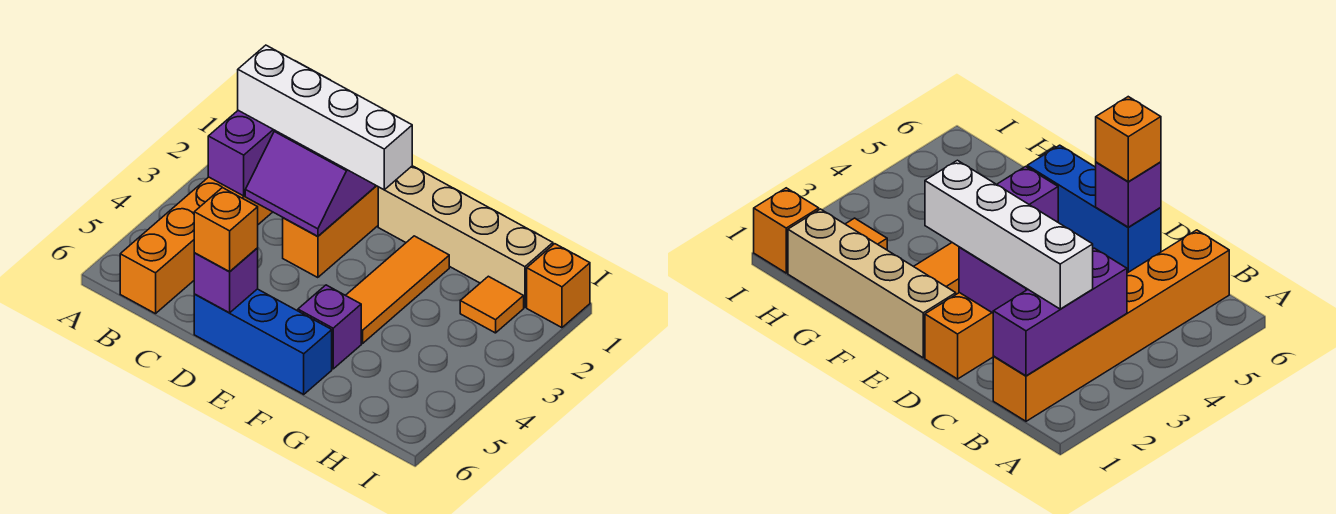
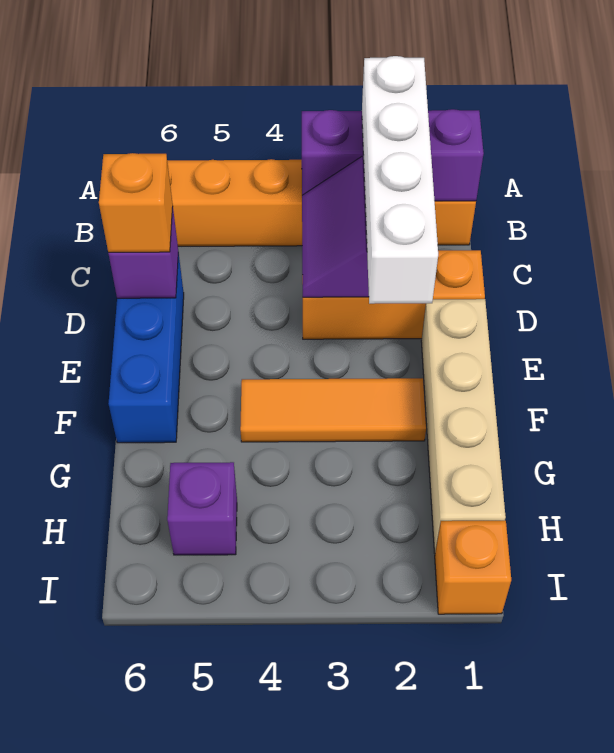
purple brick F5 level 1 -> purple brick H5 level 1
orange tile H2 level 1 -> none

